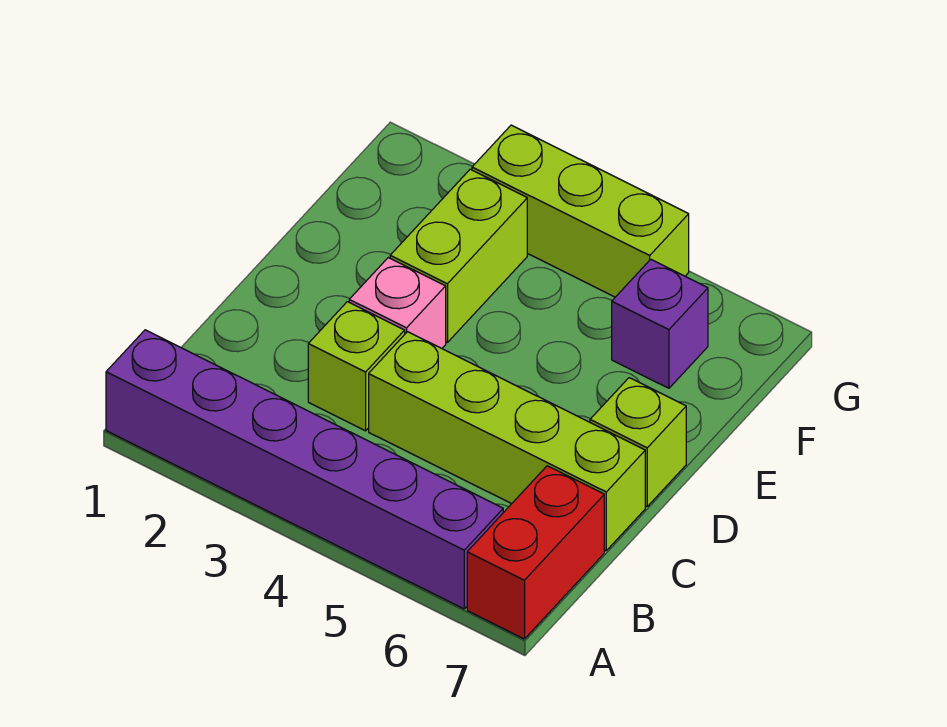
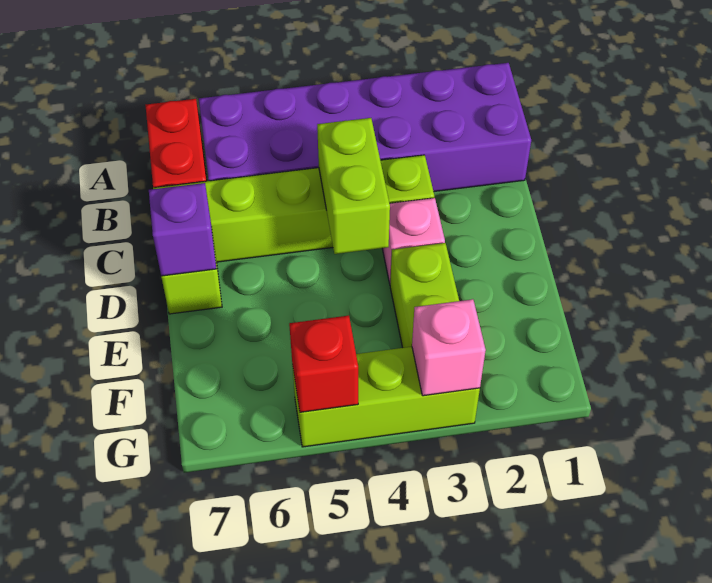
purple brick A1:A6 level 1 -> purple brick A1:B6 level 1
none -> lime brick C4:D4 level 2
purple brick F6 level 1 -> purple brick D7 level 2
none -> pink brick G3 level 2
none -> red brick G5 level 2

